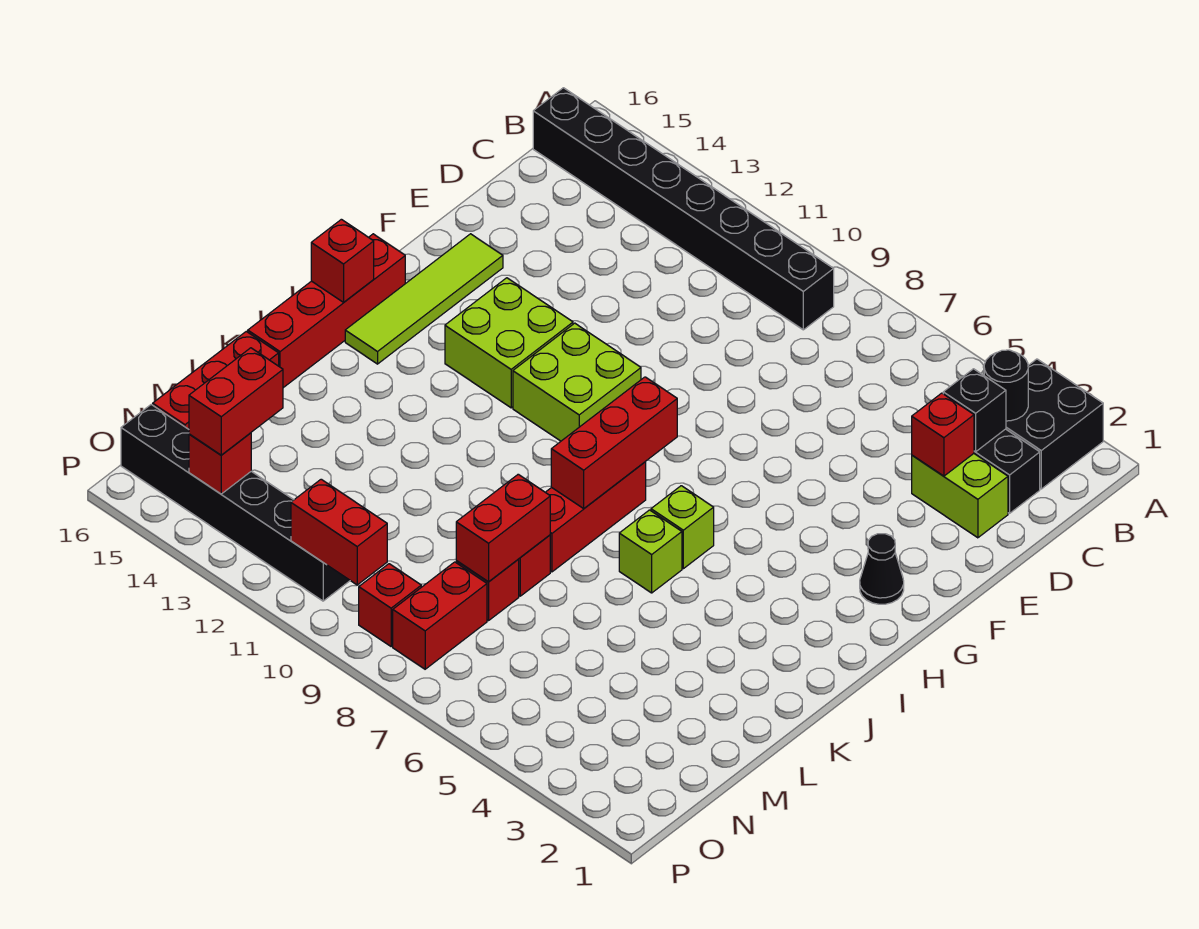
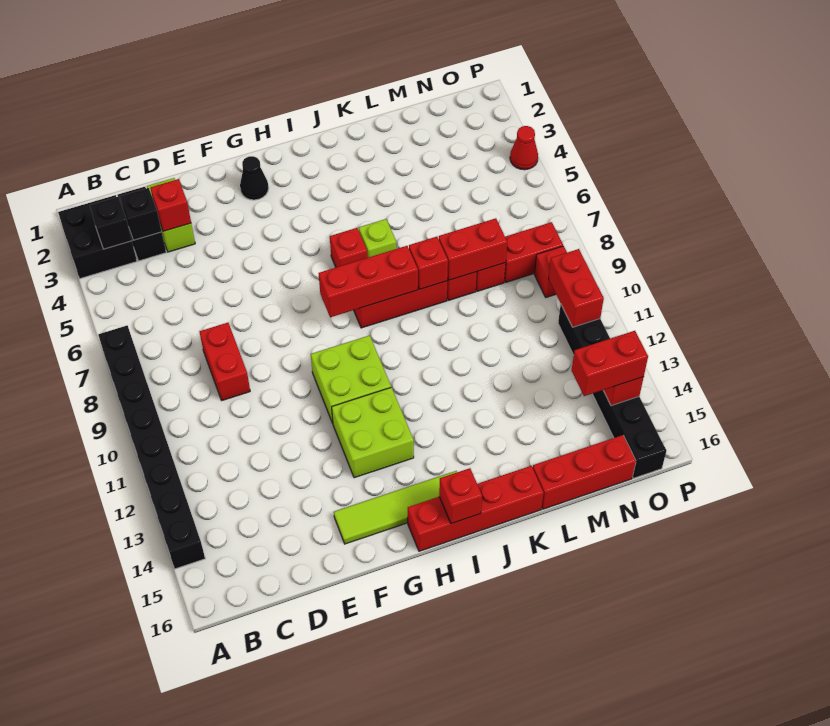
black round brick B3 level 2 -> black brick B3 level 2
black brick B9:B16 level 1 -> black brick A7:A14 level 1
none -> red brick D8:D9 level 1
lime brick I6 level 1 -> red brick I6 level 1
none -> red brick K8 level 2
none -> red cone P4 level 1

